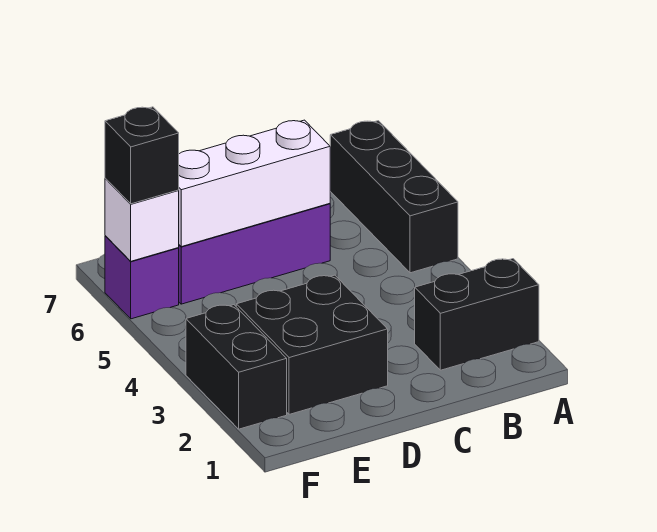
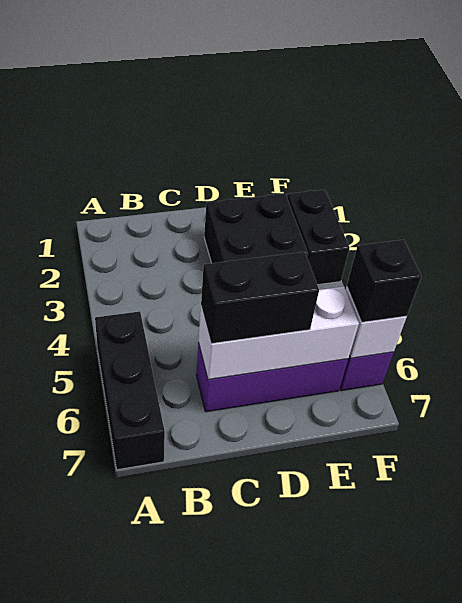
black brick A2:B2 level 1 -> black brick C6:D6 level 3

